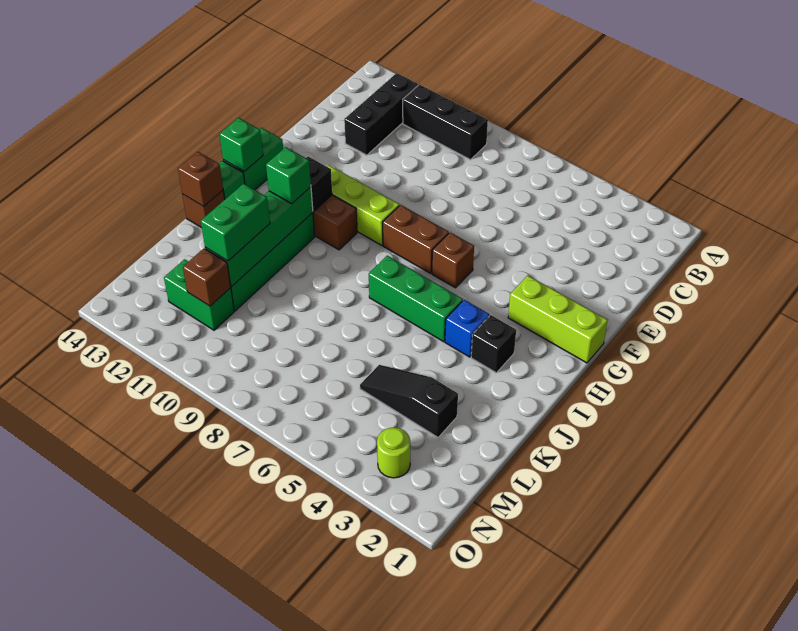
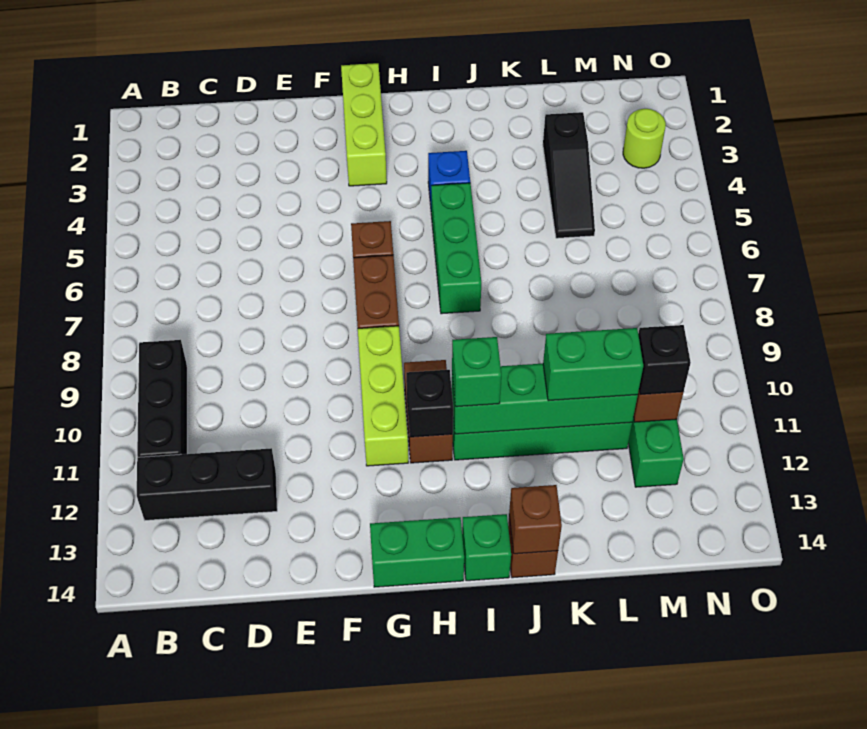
green brick H14 level 2 -> none
black brick I3 level 1 -> black brick M11 level 3

